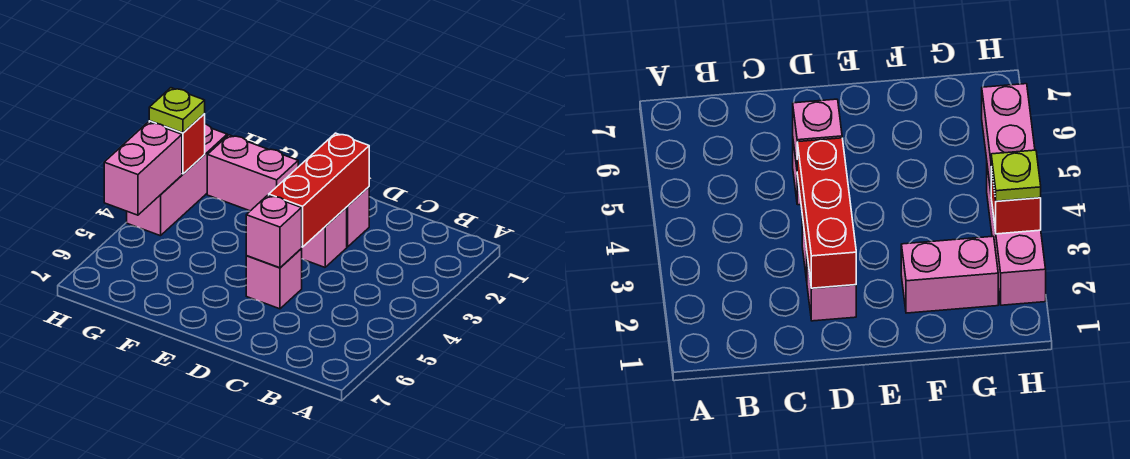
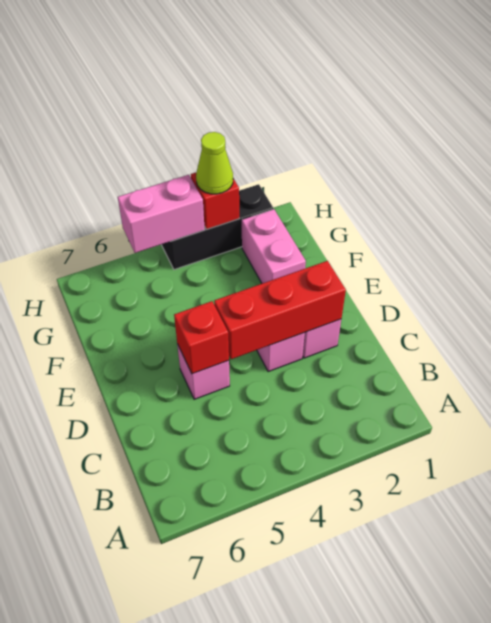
pink brick D5 level 2 -> red brick D5 level 2
pink brick H2:H4 level 1 -> black brick H2:H4 level 1
lime plate H3 level 3 -> lime cone H3 level 3

